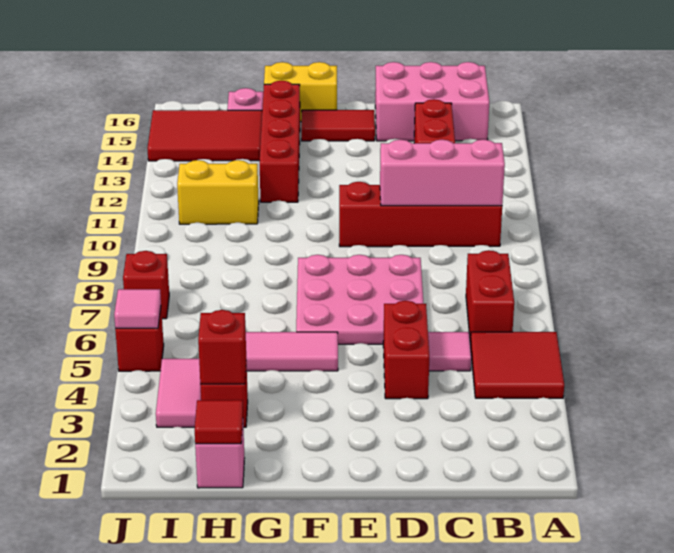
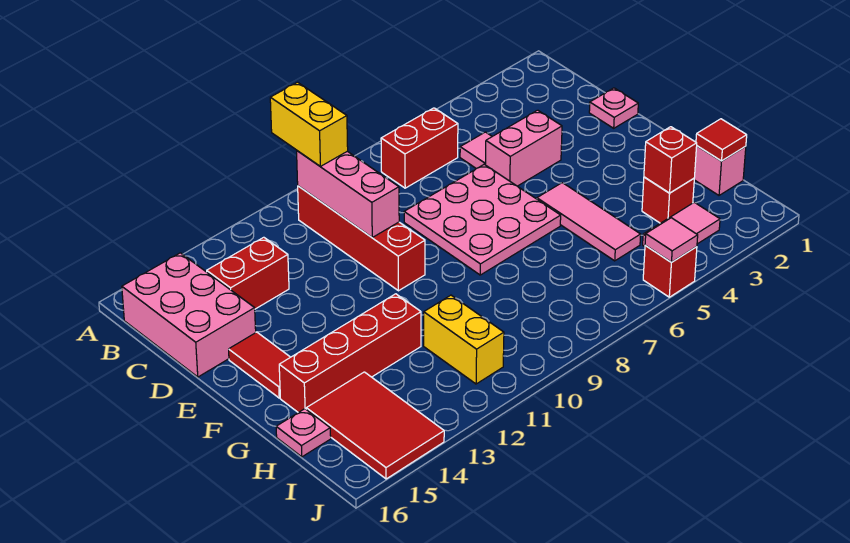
red tile A4:B5 level 1 -> none
none -> pink plate D1 level 1
red brick D4:D5 level 1 -> pink brick D4:D5 level 1
yellow brick F16:G16 level 1 -> yellow brick A10:B10 level 3
red brick J7 level 1 -> none

